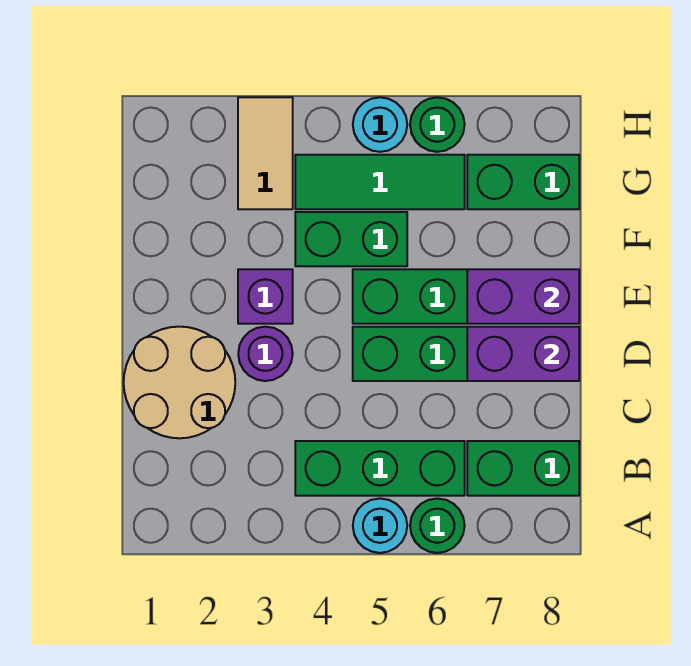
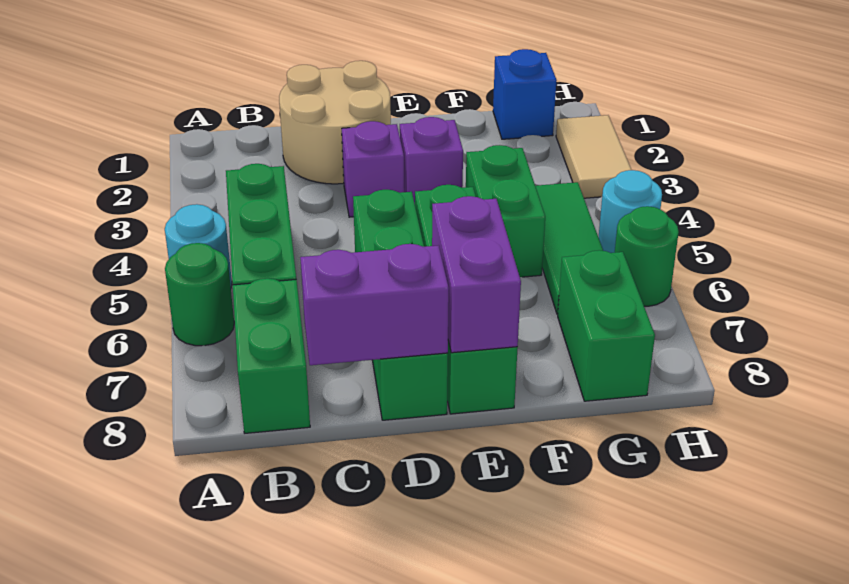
purple round brick D3 level 1 -> purple brick D3 level 1
purple brick D7:D8 level 2 -> purple brick C8:D8 level 2
none -> blue brick G1 level 1
tan tile G3:H3 level 1 -> tan tile H2:H3 level 1

